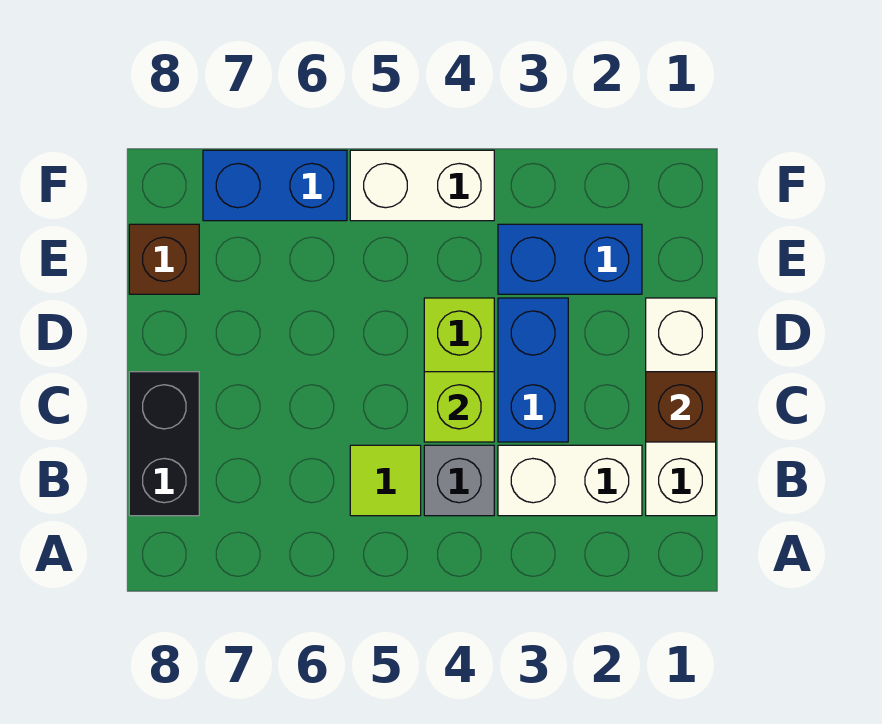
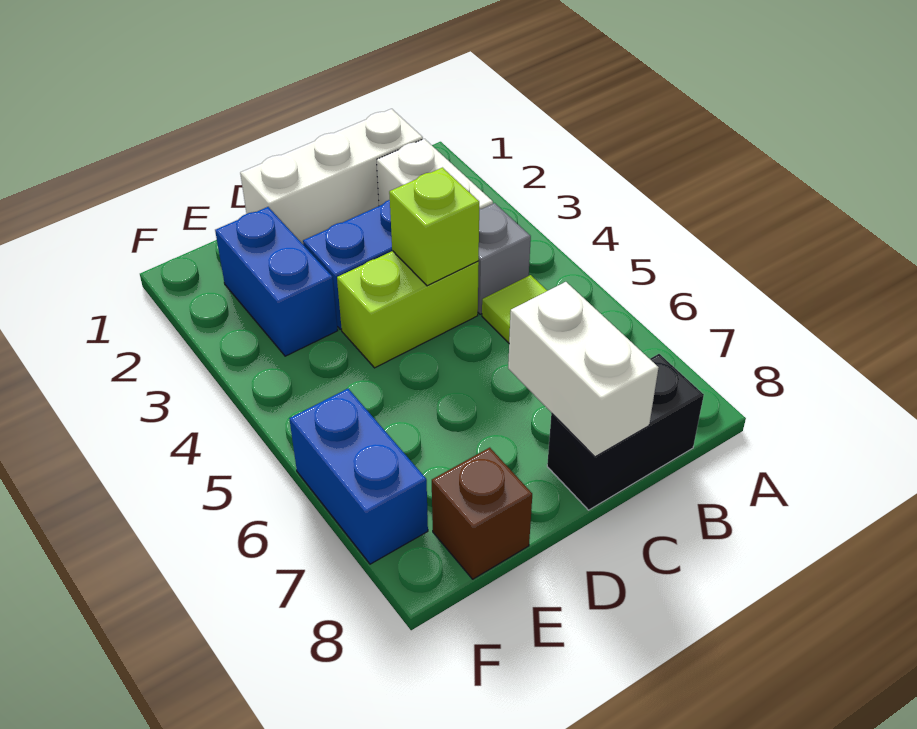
brown brick C1 level 2 -> none
white brick F4:F5 level 1 -> white brick C7:C8 level 2

